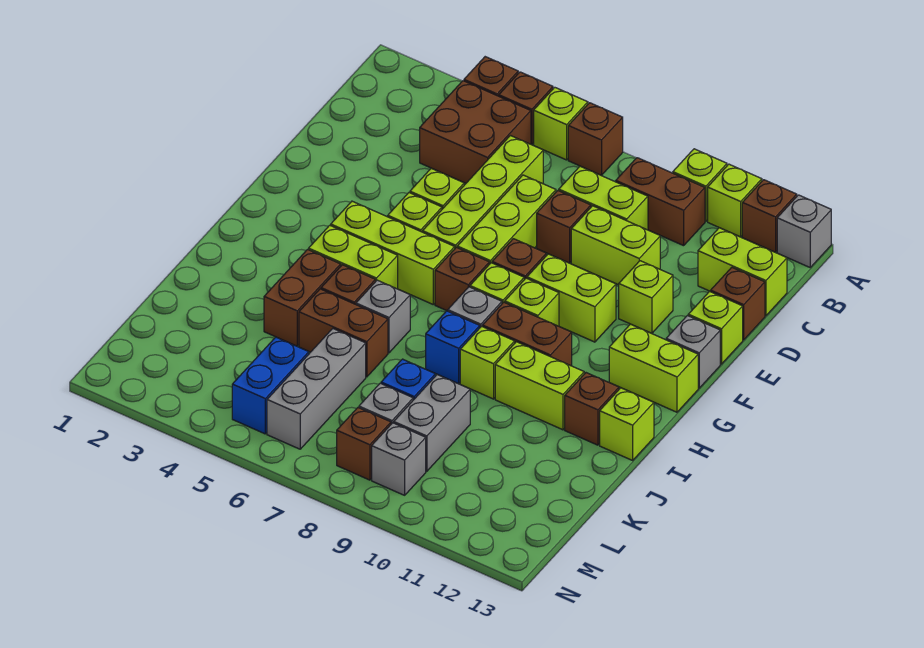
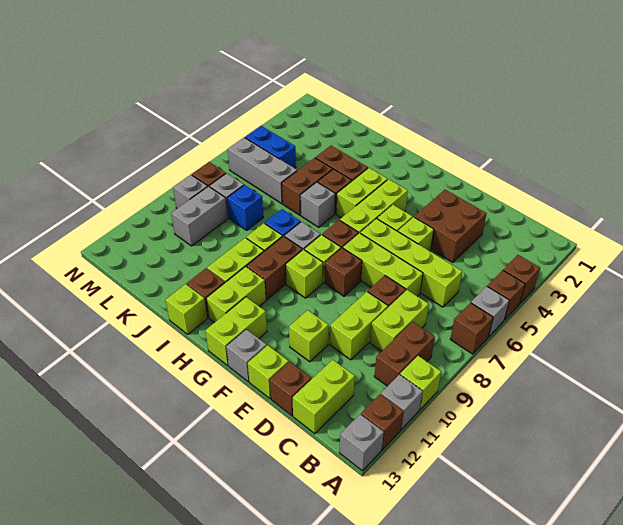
lime brick A6 level 1 -> grey brick A6 level 1
lime brick A11 level 1 -> grey brick A11 level 1
brown brick B4:C5 level 1 -> brown brick D3:E4 level 1
lime brick F9:F10 level 1 -> lime brick H11:H12 level 1
grey brick K9:L9 level 1 -> grey brick L9:L10 level 1

